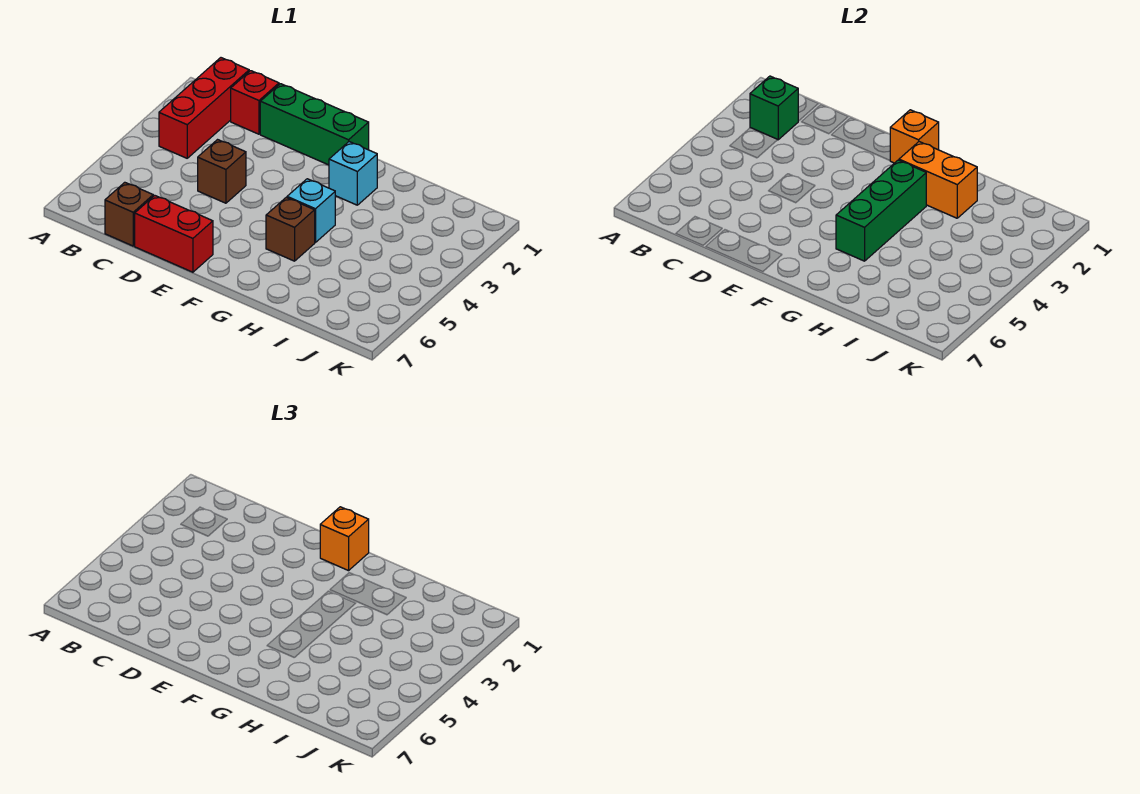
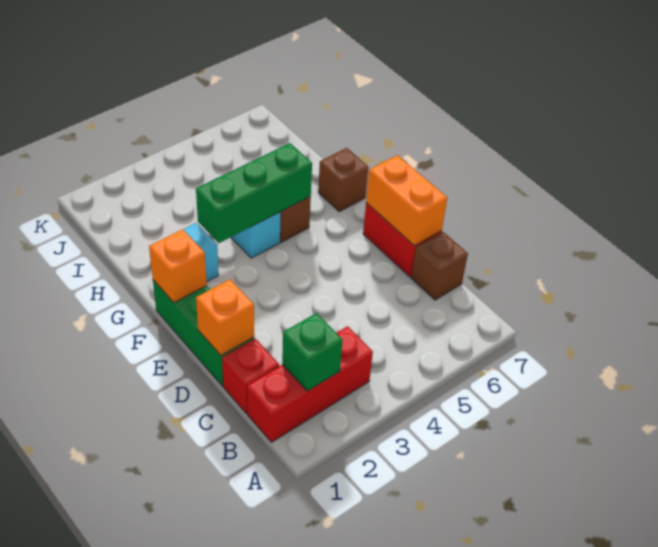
brown brick D4 level 1 -> brown brick G7 level 1
orange brick F1 level 3 -> orange brick D1 level 2
orange brick G2:H2 level 2 -> orange brick D7:E7 level 2

